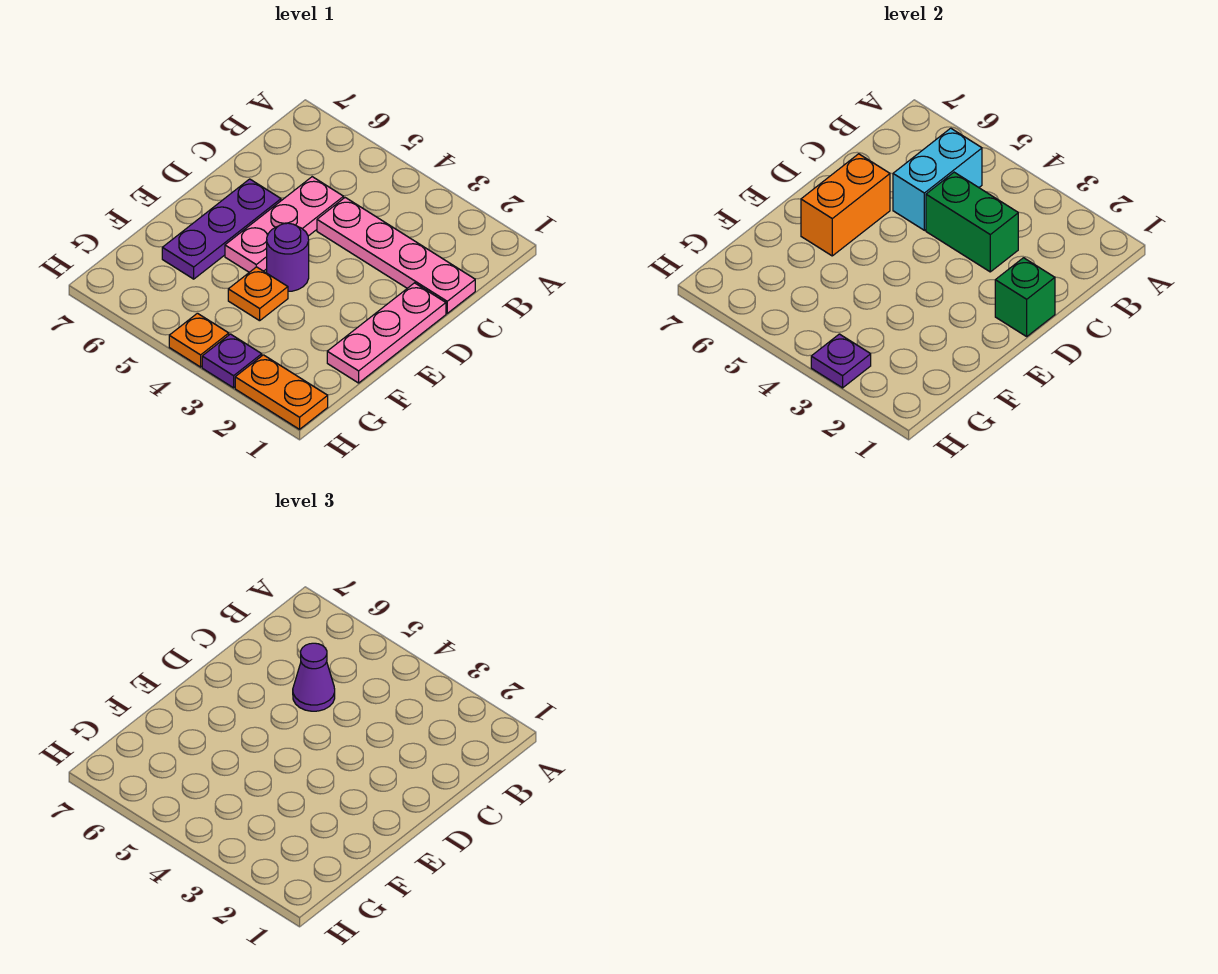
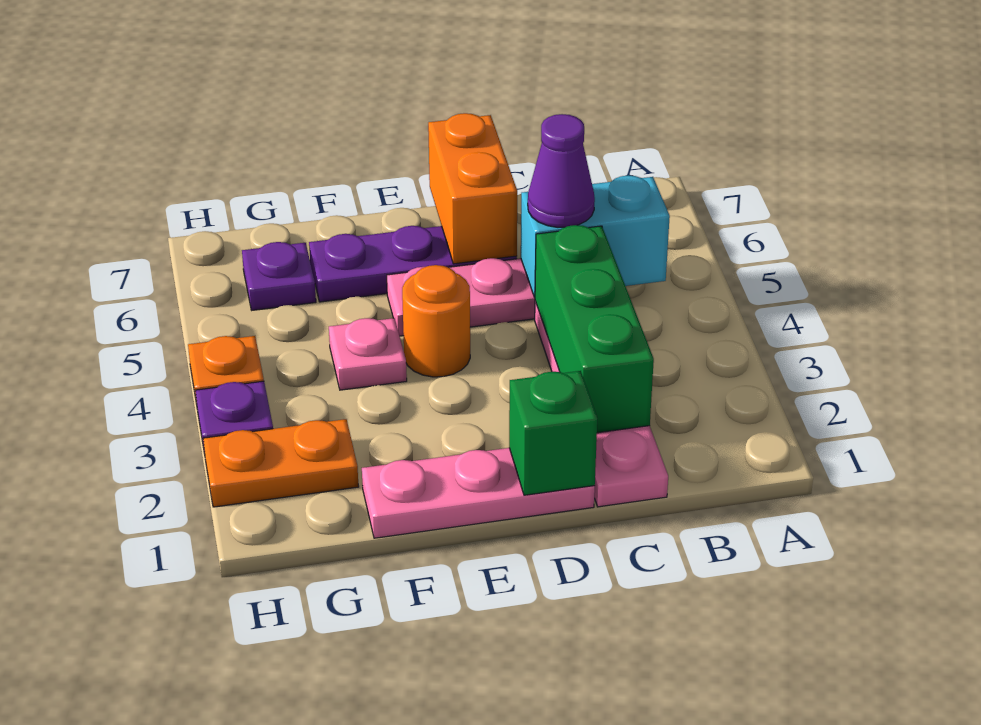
green brick C3:C4 level 2 -> green brick C2:C4 level 2
orange brick D6:E6 level 2 -> orange brick D6:D7 level 2
purple round brick E4 level 1 -> orange round brick E4 level 1
orange plate F4 level 1 -> pink plate F4 level 1
orange plate H1:H2 level 1 -> orange plate G2:H2 level 1
purple plate H3 level 2 -> purple plate G6 level 1

